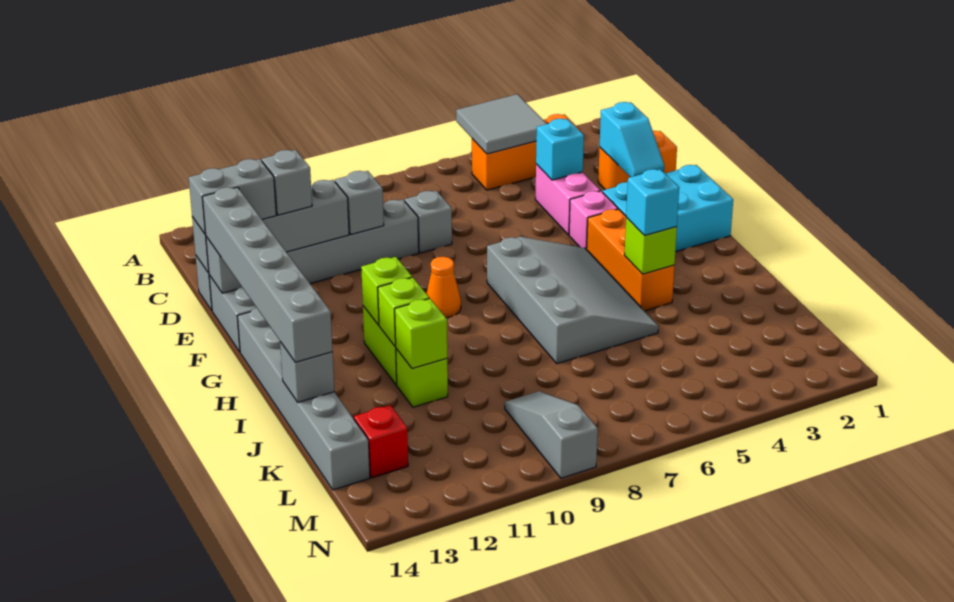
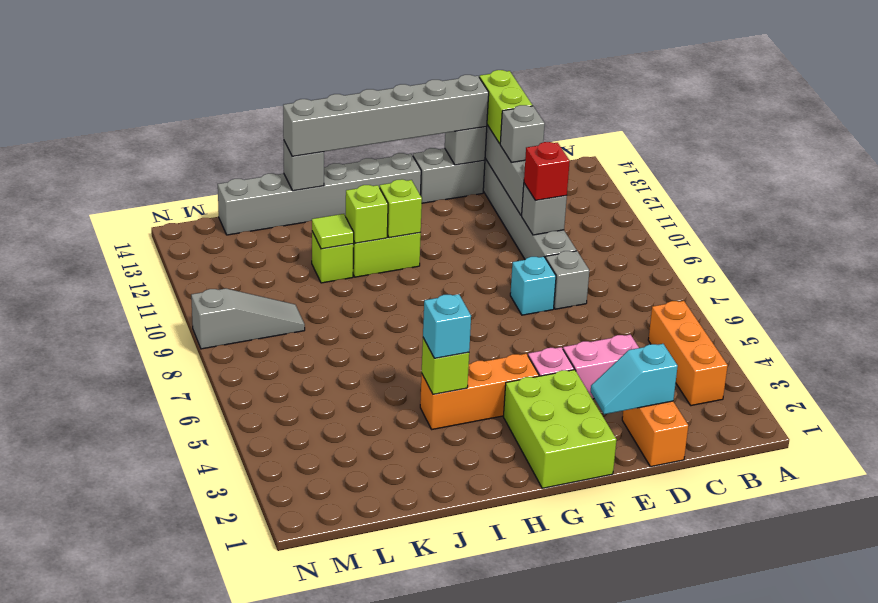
grey tile A4:B5 level 2 -> none
cyan brick D4 level 2 -> cyan brick E8 level 1
grey brick D13:D14 level 3 -> lime brick D13:D14 level 3
cyan brick F1:G3 level 1 -> lime brick F1:G3 level 1
grey slope G5:J7 level 1 top 7 -> none
orange cone G9 level 1 -> none
lime brick J11 level 2 -> lime tile J11 level 2
red brick L13 level 1 -> red brick D10 level 3

